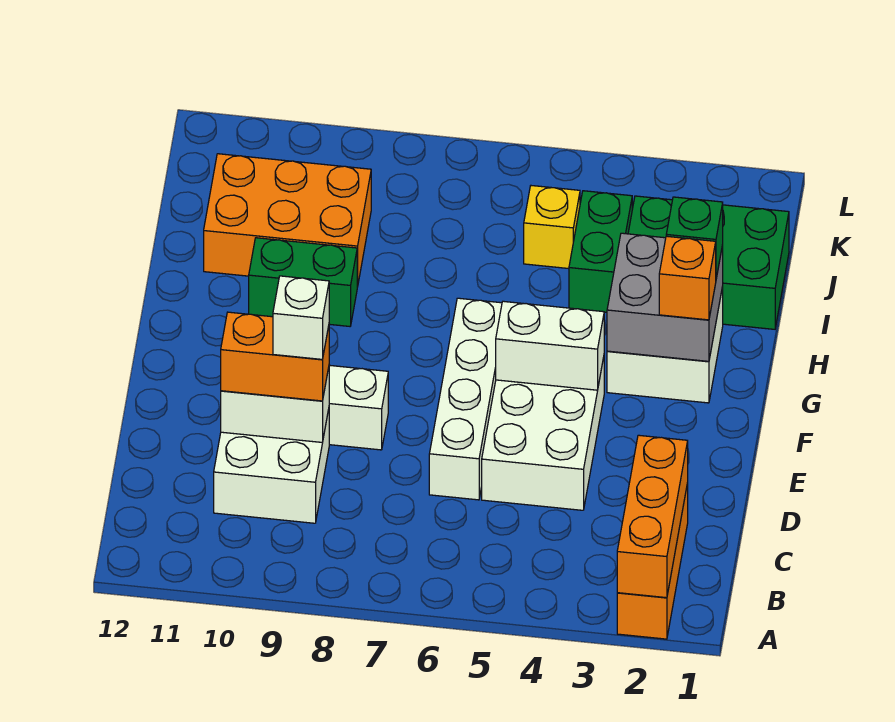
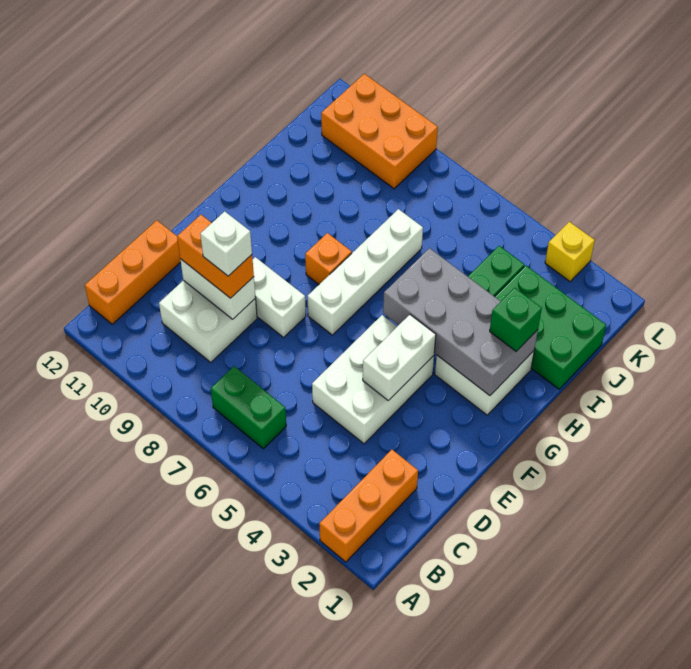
orange brick A2:C2 level 2 -> orange brick B12:D12 level 1
white brick D6:G6 level 1 -> white brick F7:I7 level 1
white brick F4:F5 level 2 -> white brick E4:F4 level 2
grey brick G2:H3 level 2 -> grey brick G2:H5 level 2
orange brick G2 level 3 -> orange brick G8 level 1
green brick H9:H10 level 1 -> green brick B6:B7 level 1
orange brick I9:J11 level 1 -> orange brick K9:L11 level 1
yellow brick J5 level 1 -> yellow brick L3 level 1

